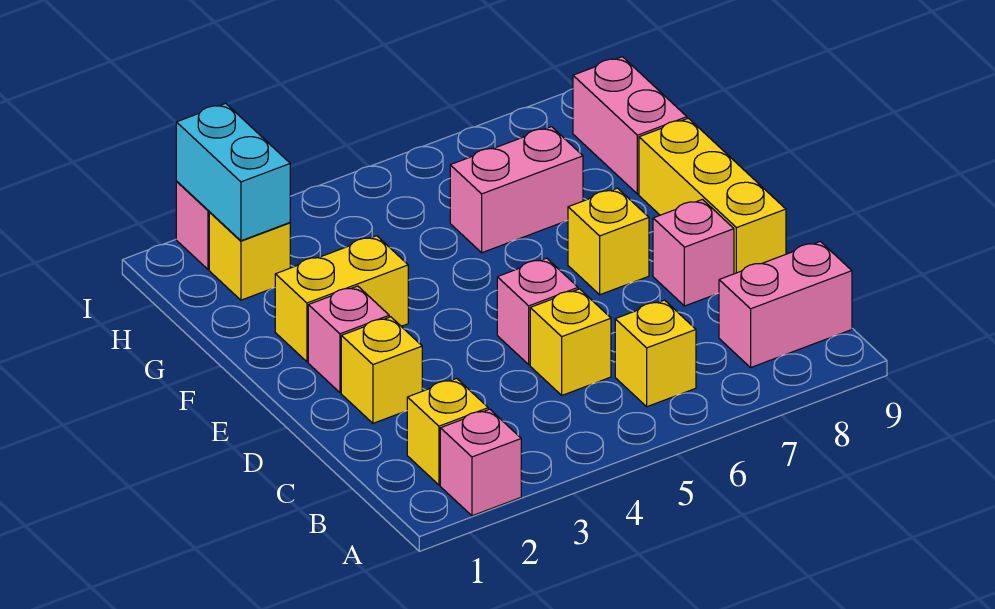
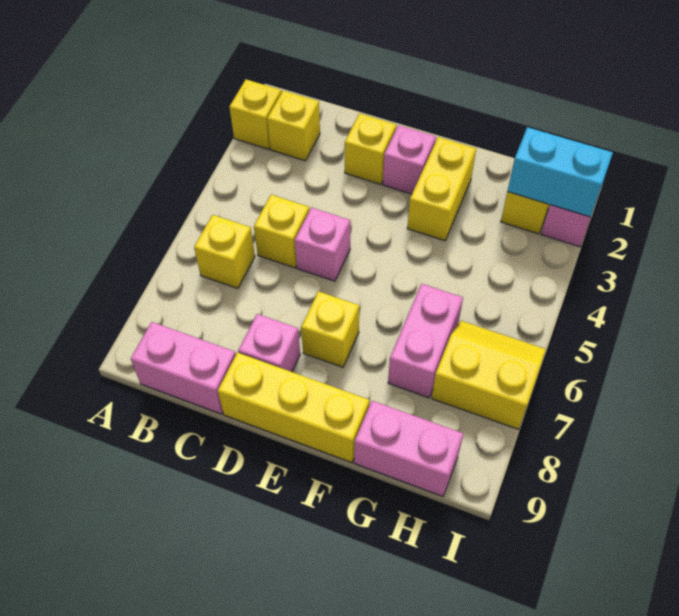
pink brick A2 level 1 -> yellow brick A2 level 1
pink brick B8:B9 level 1 -> pink brick B9:C9 level 1
none -> yellow slope H6:I7 level 1 top 7

